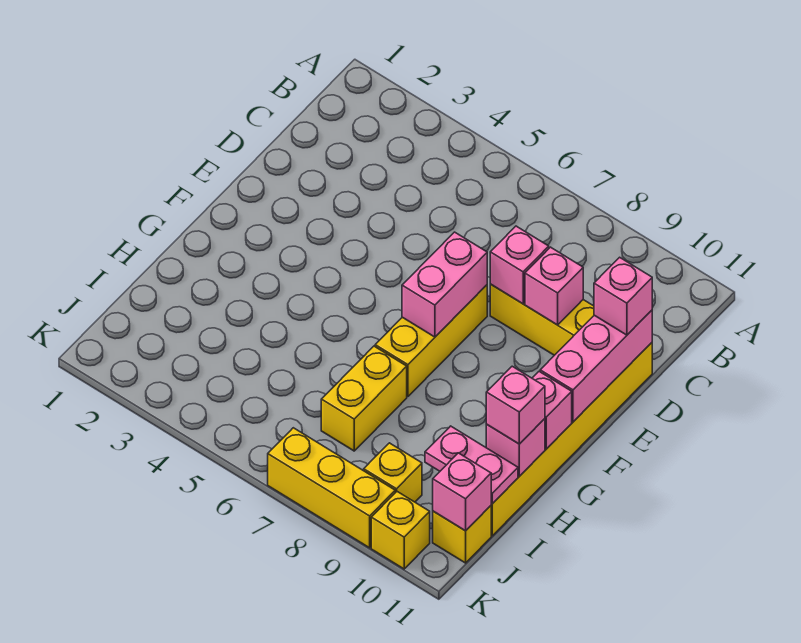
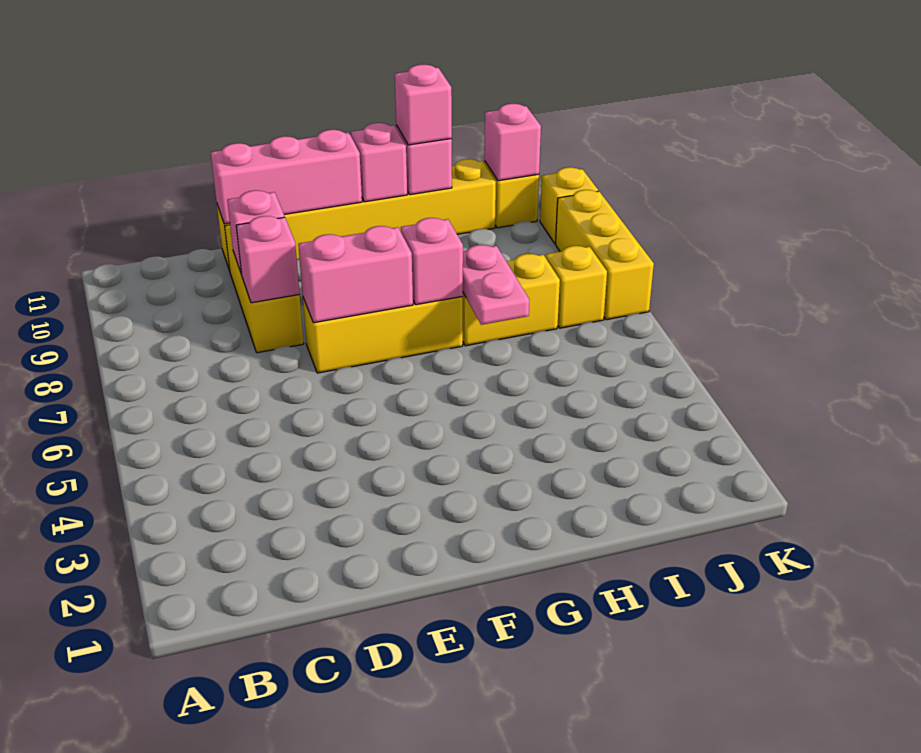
pink brick D11 level 3 -> pink brick G7 level 2
pink plate I10:I11 level 2 -> pink plate H6:H7 level 2
yellow brick J9 level 1 -> yellow brick J7 level 1

